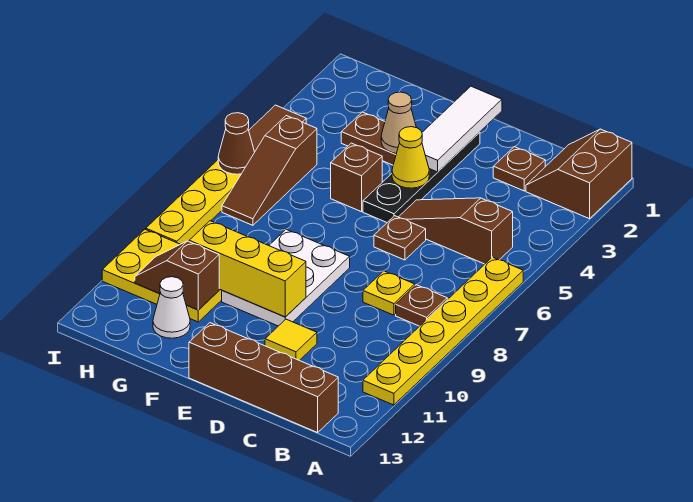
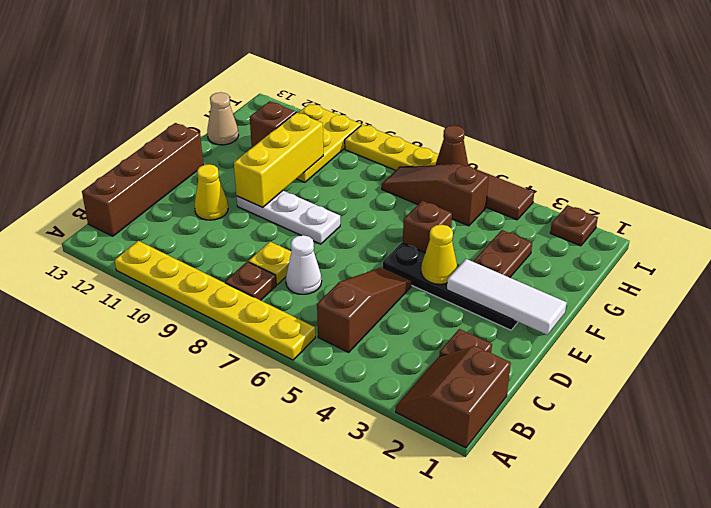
brown slope A1:B2 level 1 top A -> brown slope A1:B2 level 1 top 1
brown plate D6 level 1 -> brown plate I2 level 1
yellow tile D11 level 1 -> yellow cone D11 level 1
white plate E8:F10 level 1 -> white plate E8:E10 level 1
tan cone F3 level 2 -> tan cone G13 level 1
white cone G12 level 1 -> white cone C7 level 1

